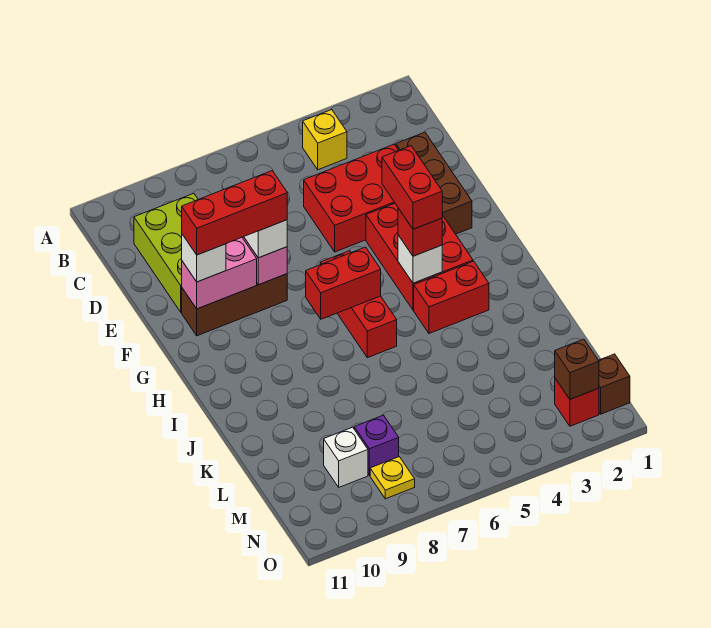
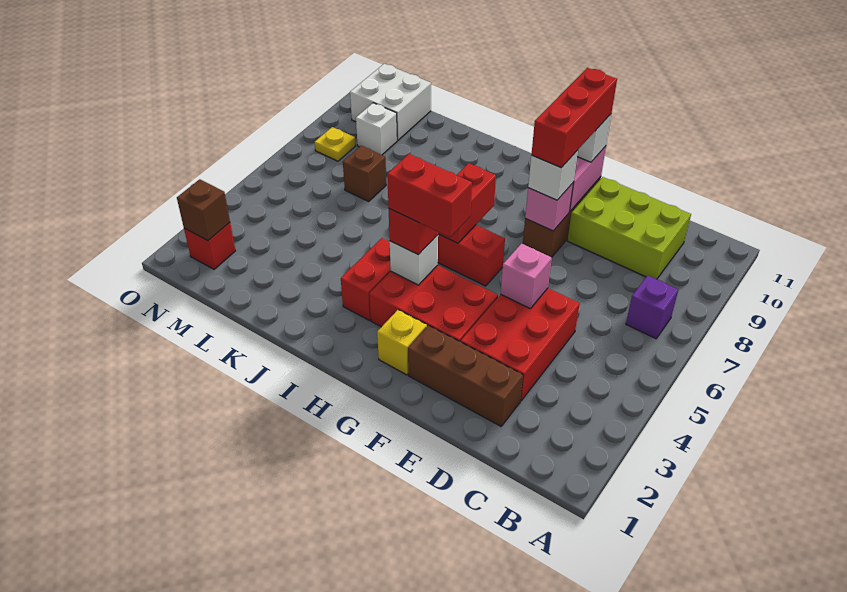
yellow brick B4 level 1 -> yellow brick G2 level 1
none -> pink brick E5 level 2
purple brick M8 level 1 -> purple brick B7 level 1
none -> white brick M10:N11 level 1
brown brick N1 level 1 -> brown brick L7 level 1

